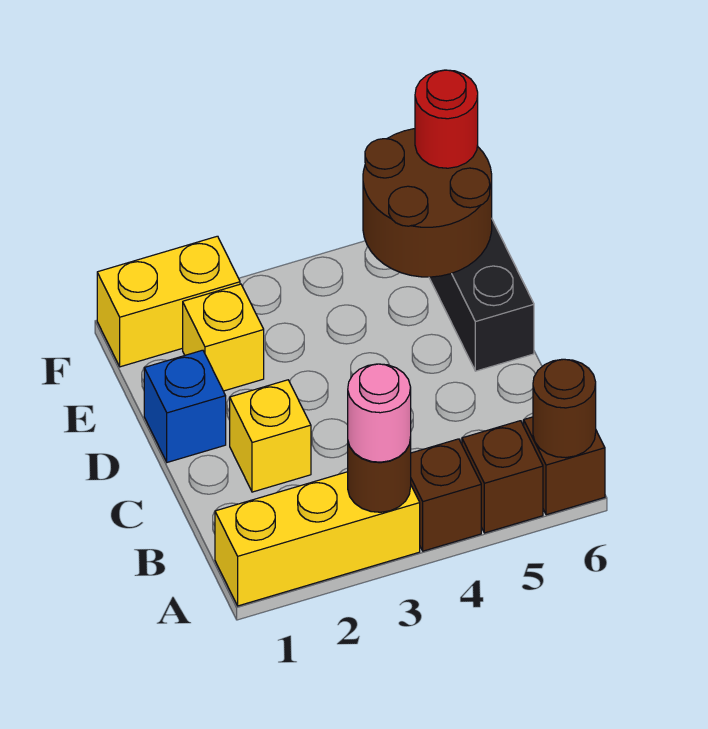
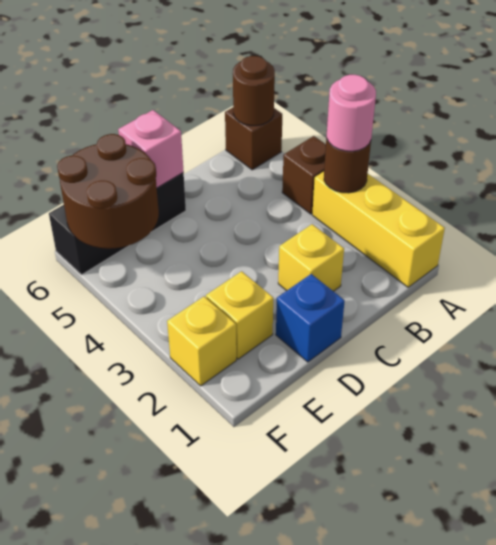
brown brick A5 level 1 -> none
none -> pink brick D6 level 2
yellow brick F1:F2 level 1 -> yellow brick F2 level 1
red round brick F6 level 3 -> none

